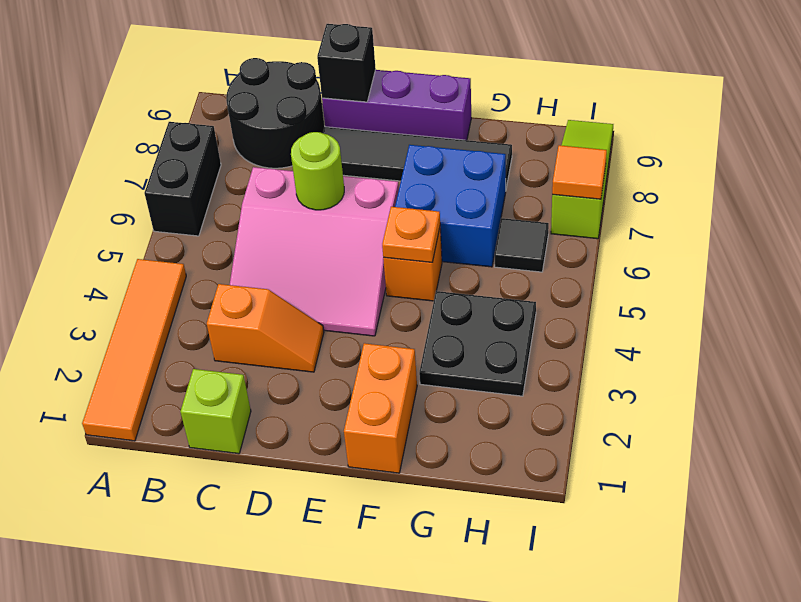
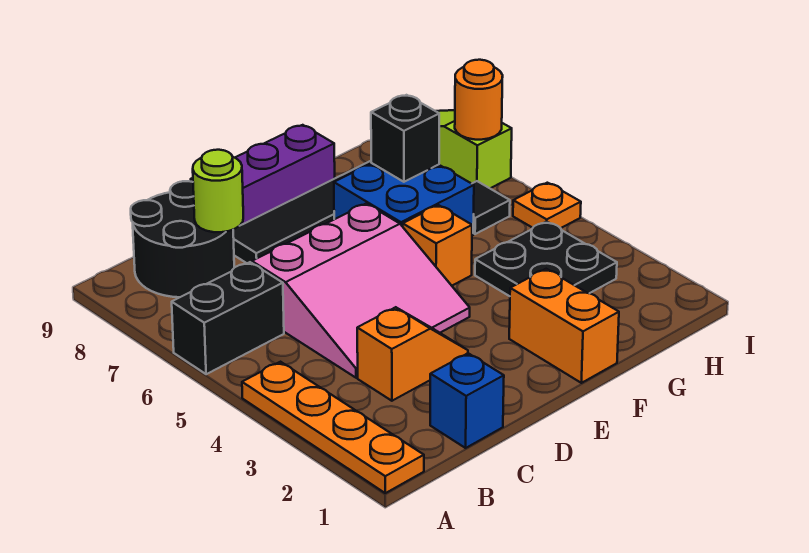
orange tile A1:A4 level 1 -> orange plate A1:A4 level 1
black brick A6:A7 level 1 -> black brick A6:B6 level 1
lime brick C1 level 1 -> blue brick C1 level 1
lime round brick D6 level 2 -> lime round brick C8 level 2
black brick D9 level 2 -> black brick G7 level 2
orange plate F5 level 2 -> orange plate I5 level 1
orange tile I7 level 2 -> orange round brick I7 level 2

